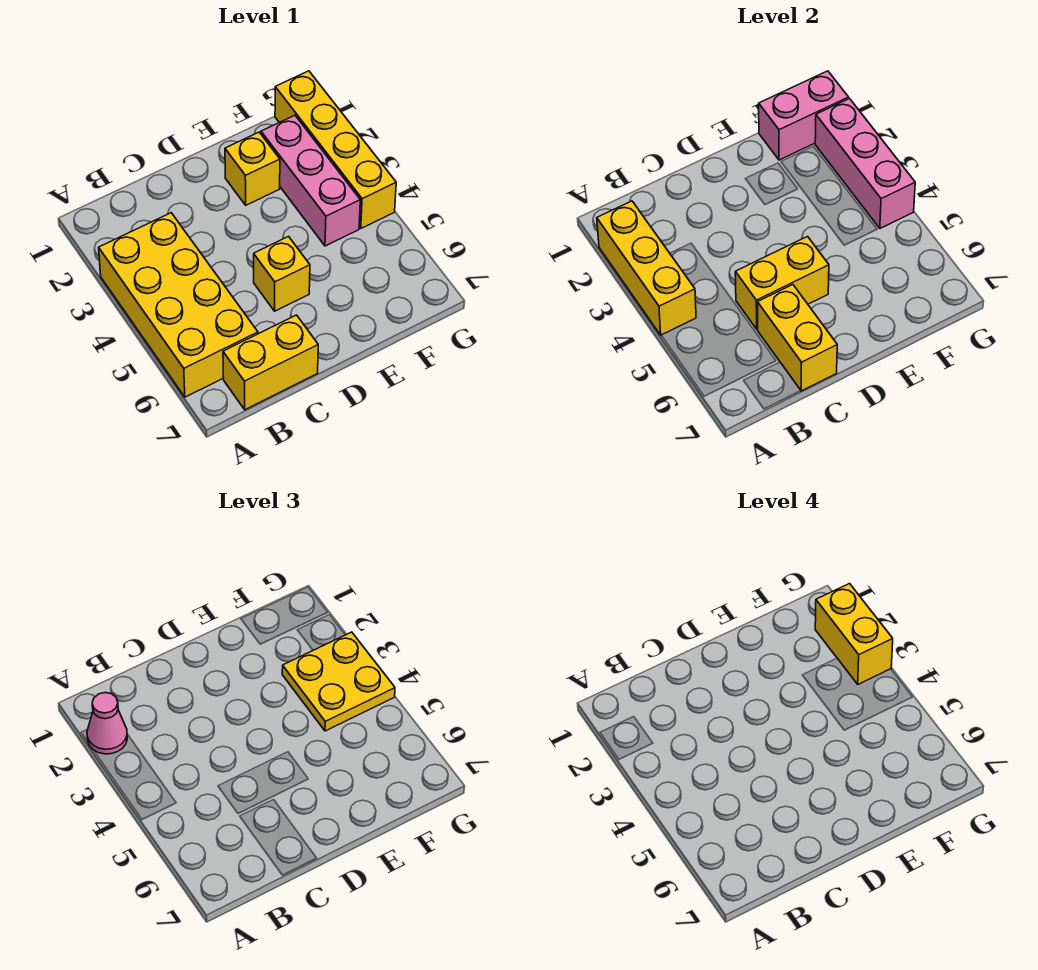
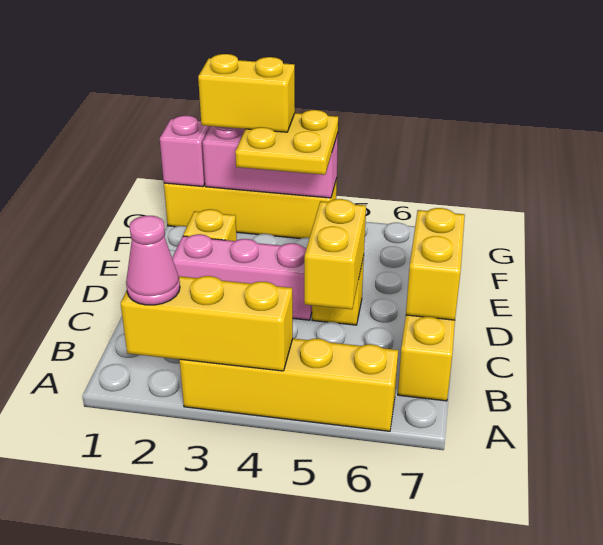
yellow brick A3:B6 level 1 -> yellow brick A3:A6 level 1
yellow brick C6:C7 level 2 -> yellow brick C7:D7 level 2
pink brick F1:G1 level 2 -> pink brick G1 level 2
pink brick F2:F4 level 1 -> pink brick D2:D4 level 1

